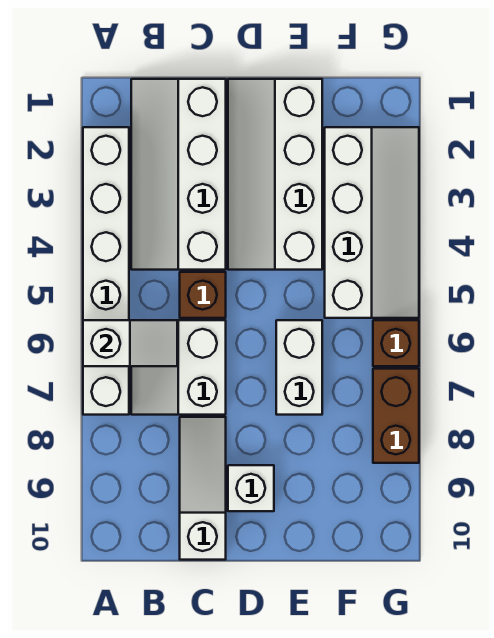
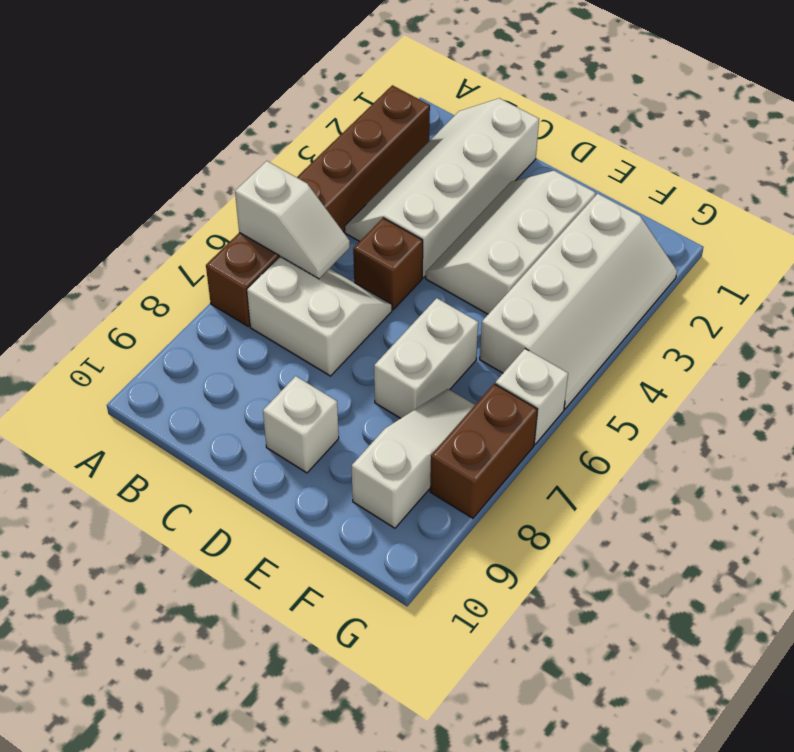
white brick A2:A7 level 1 -> brown brick A2:A7 level 1
white slope B6:C7 level 1 top C -> white slope B6:C7 level 1 top 7
white slope C8:C10 level 1 top 10 -> white slope F7:F9 level 1 top 9
white slope D1:E4 level 1 top E -> white slope D2:E4 level 1 top E
brown brick G6 level 1 -> white brick G6 level 1

